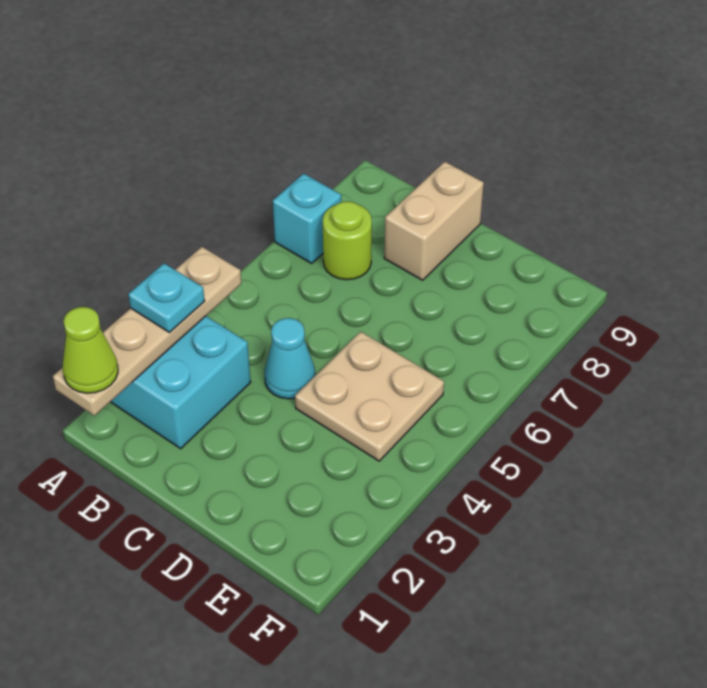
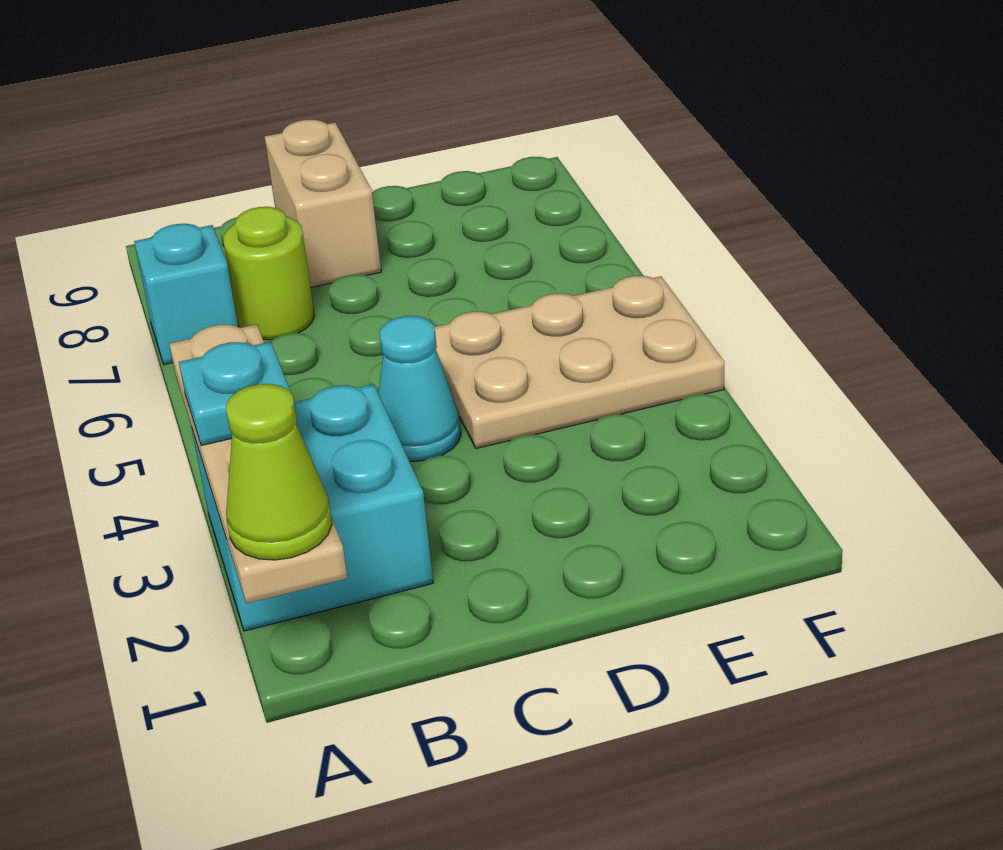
tan plate D4:E5 level 1 -> tan plate D4:F5 level 1

